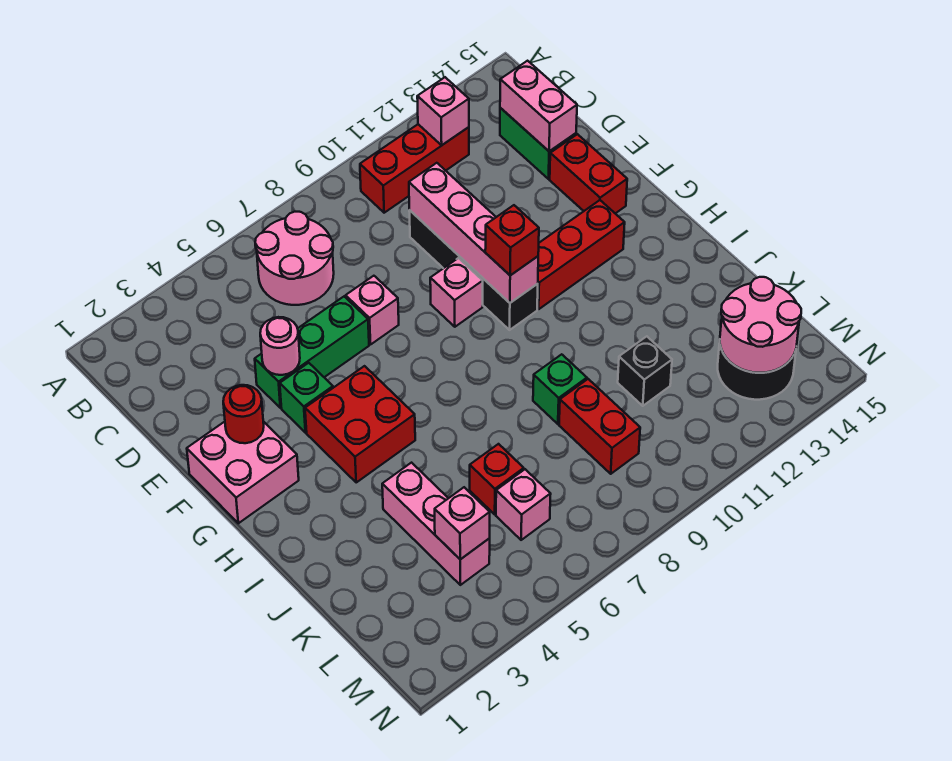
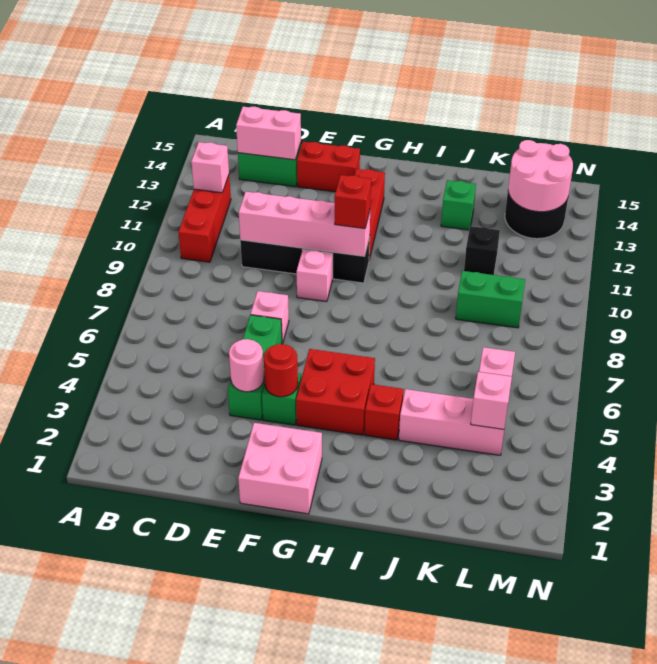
pink round brick B6:C7 level 1 -> none
red round brick F2 level 2 -> red round brick F4 level 2
green brick J9 level 1 -> green brick J13 level 1
red brick K6 level 1 -> red brick I4 level 1
red brick K9:L9 level 1 -> green brick K9:L9 level 1

